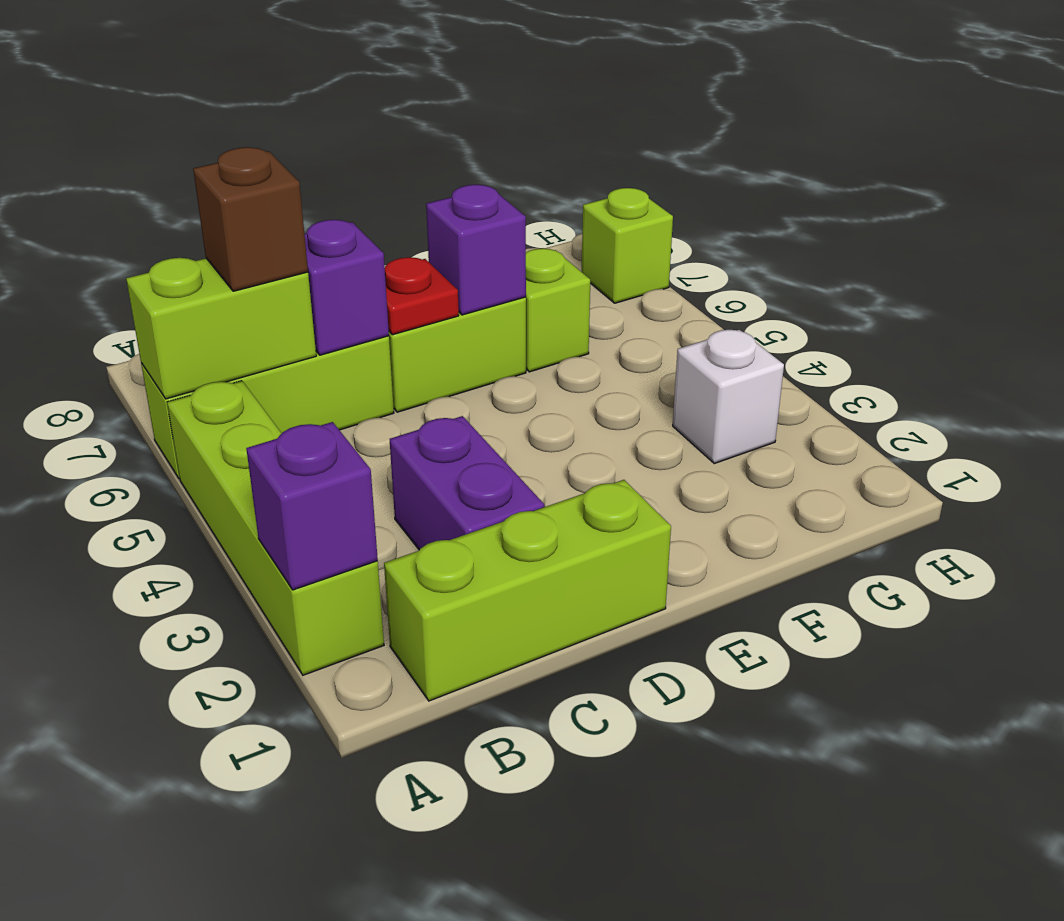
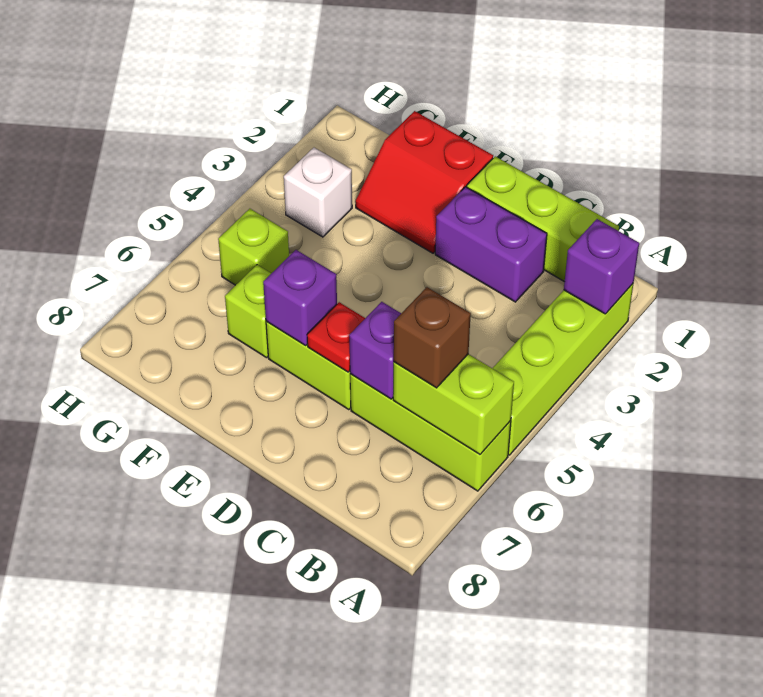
purple brick C2:C3 level 1 -> purple brick C2:D2 level 1
none -> red slope E1:F2 level 1 top 1
lime brick H7 level 1 -> lime brick G5 level 1

